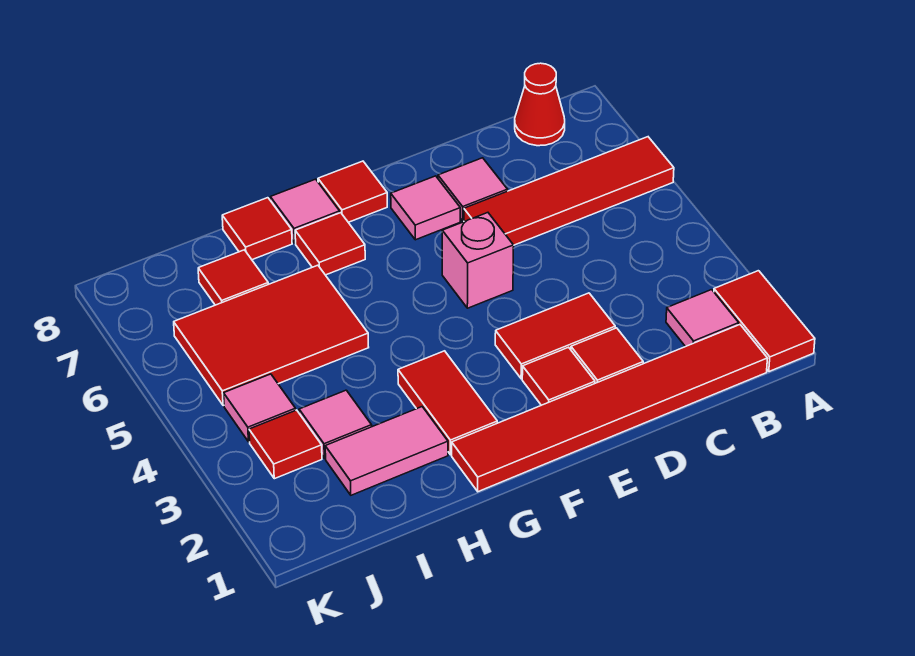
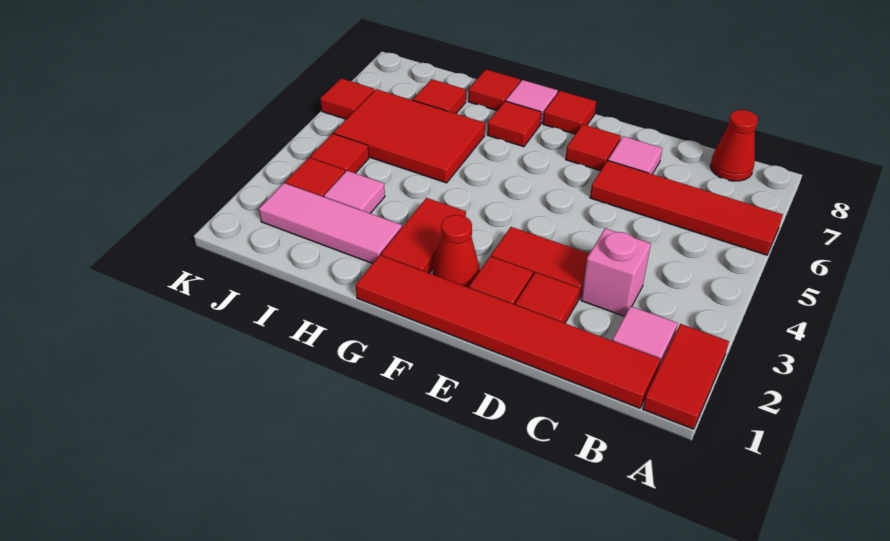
pink brick E5 level 1 -> pink brick C3 level 1
pink tile E7 level 1 -> red tile E7 level 1
none -> red cone F2 level 1
pink tile H2:I2 level 1 -> pink tile H2:J2 level 1
pink tile J4 level 1 -> red tile J4 level 1
none -> red tile K6 level 1

